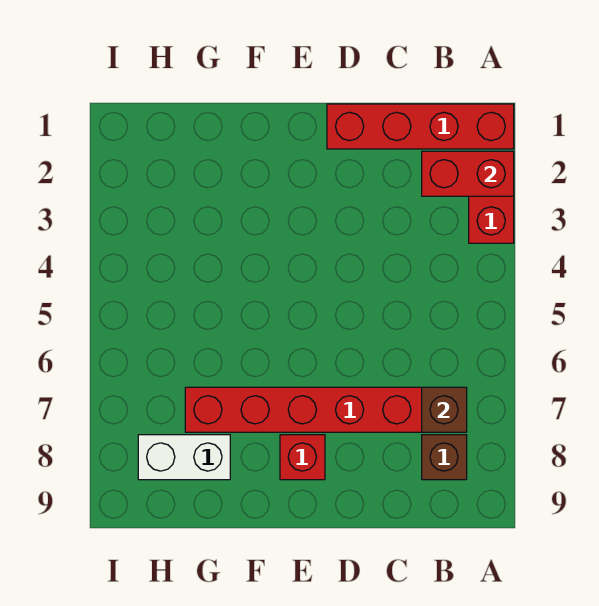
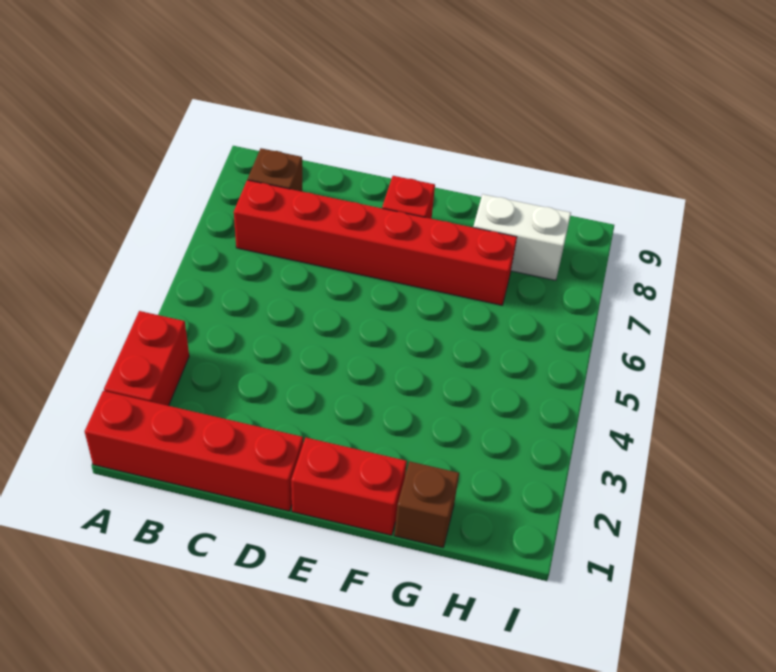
red brick A2:B2 level 2 -> red brick E1:F1 level 1
brown brick B7 level 2 -> brown brick G1 level 1

